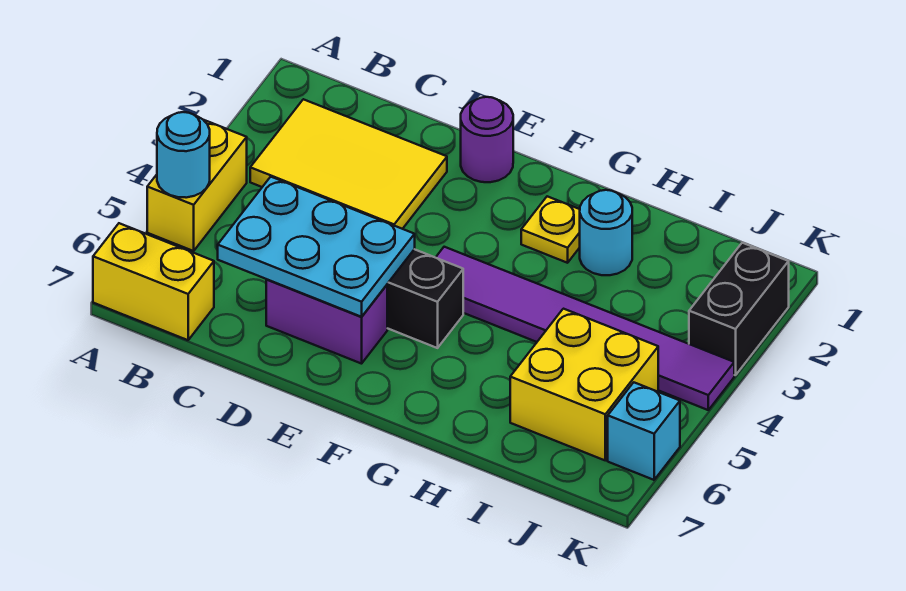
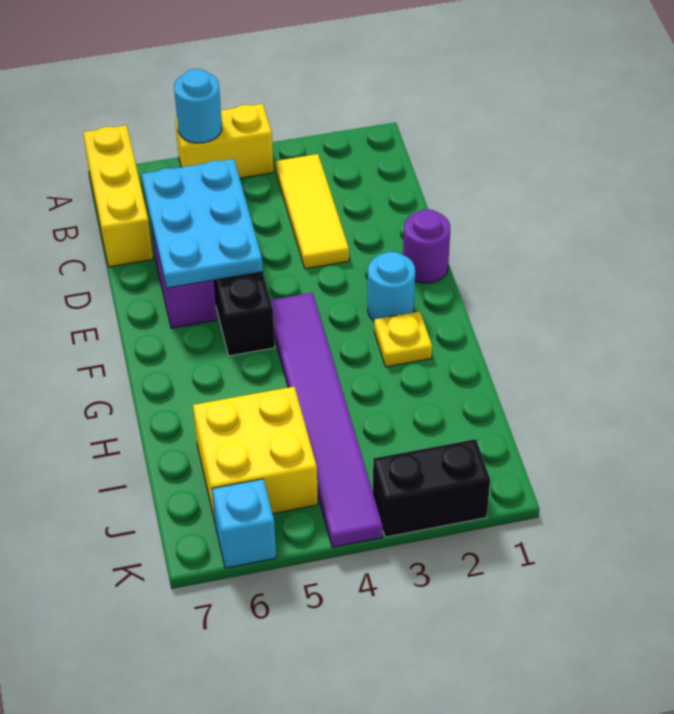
yellow brick A7:B7 level 1 -> yellow brick A7:C7 level 1
yellow tile B2:D3 level 1 -> yellow tile B3:D3 level 1
cyan round brick H2 level 1 -> cyan round brick F2 level 1

